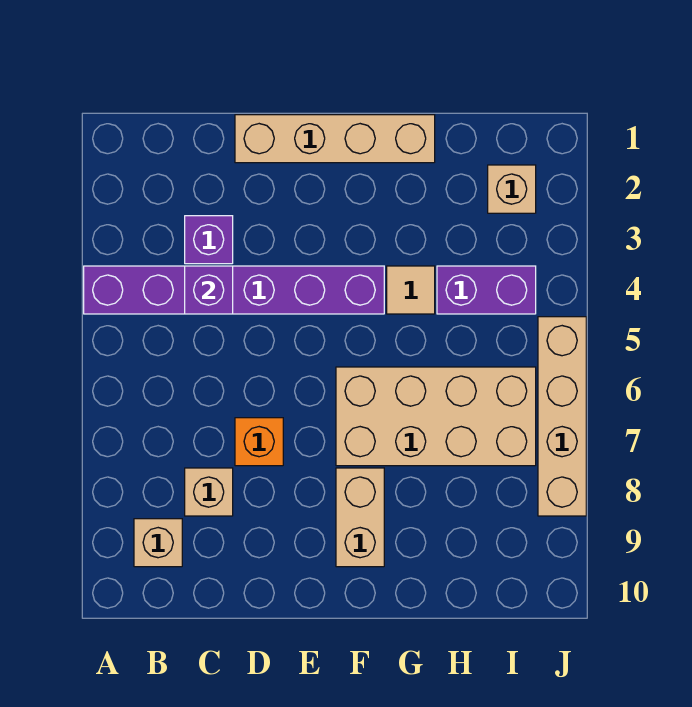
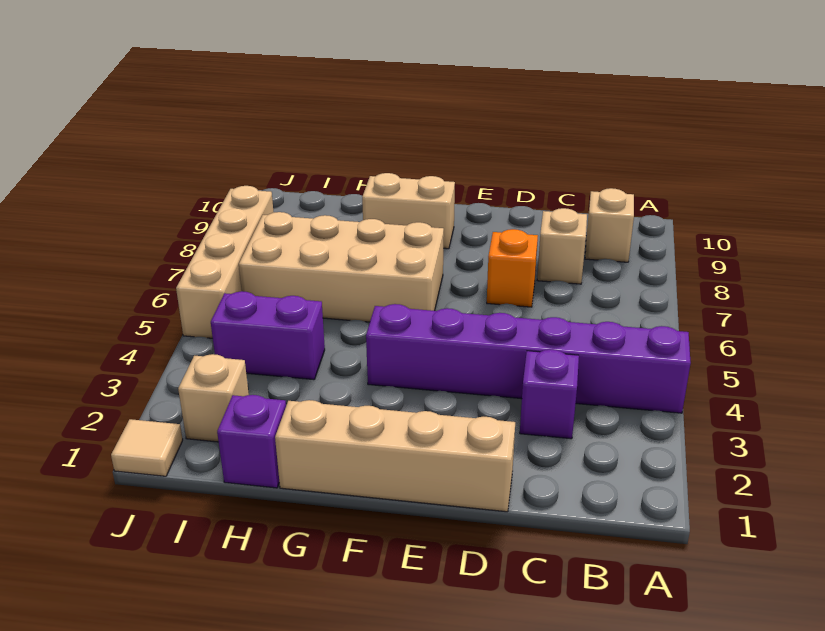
purple brick C4 level 2 -> purple brick H1 level 1
tan brick F8:F9 level 1 -> tan brick F9:G9 level 1
tan tile G4 level 1 -> tan tile J1 level 1

